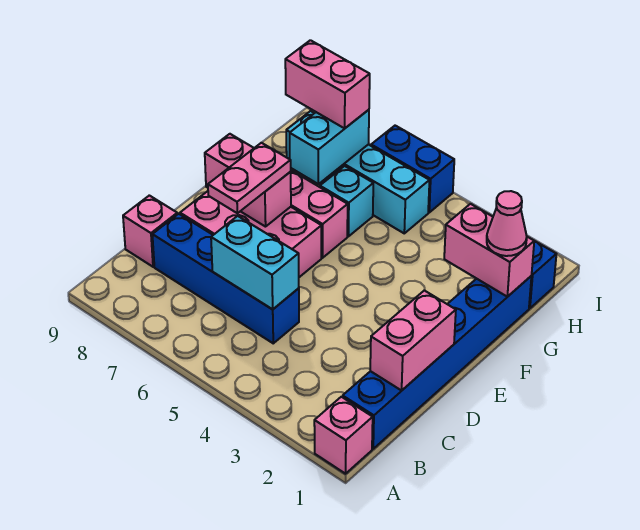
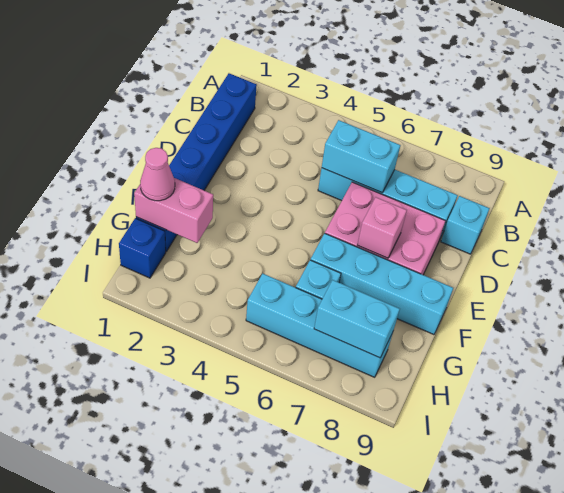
pink brick A1 level 1 -> none
pink brick C1:D1 level 2 -> none
blue brick C5:C8 level 1 -> cyan brick C5:C8 level 1
pink brick C9 level 1 -> cyan brick C9 level 1
pink plate D7:E7 level 3 -> none
pink brick F6:F9 level 1 -> cyan brick F6:F9 level 1
cyan brick G7:H7 level 2 -> cyan brick H7:H8 level 2
pink brick H7:H8 level 3 -> none
blue brick I5:I6 level 1 -> none

